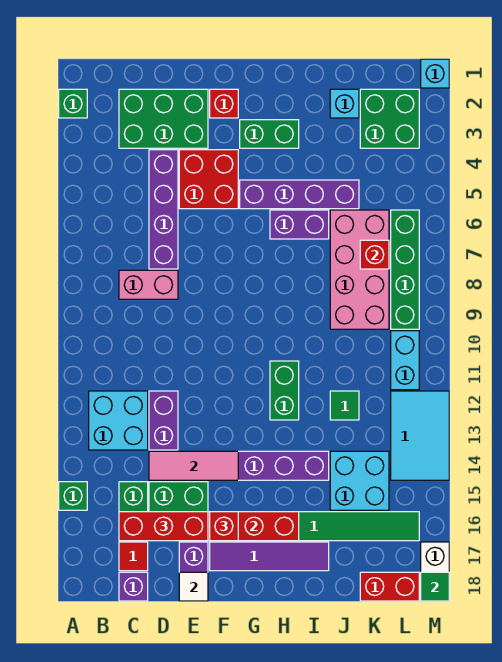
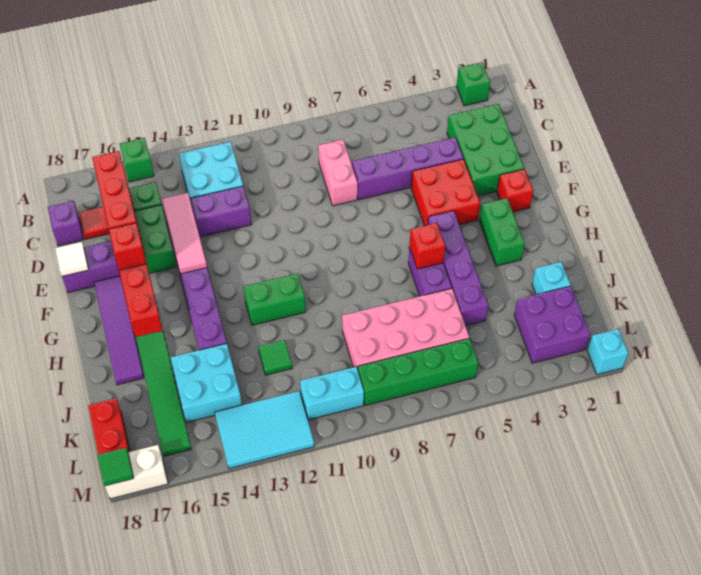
green brick K2:L3 level 1 -> purple brick K2:L3 level 1
red brick K7 level 2 -> red brick H6 level 2

